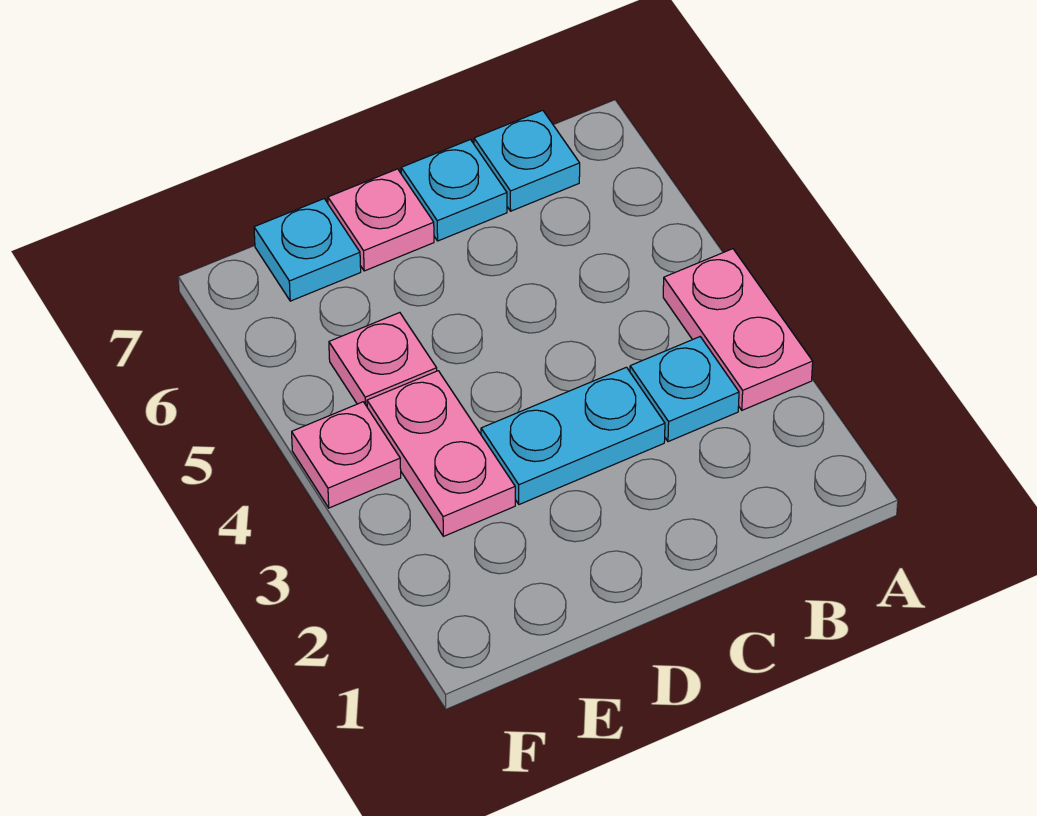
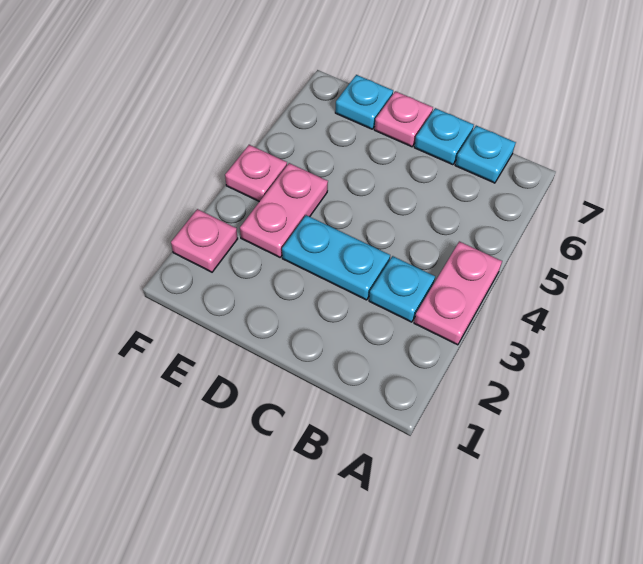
pink plate E5 level 1 -> pink plate F2 level 1

